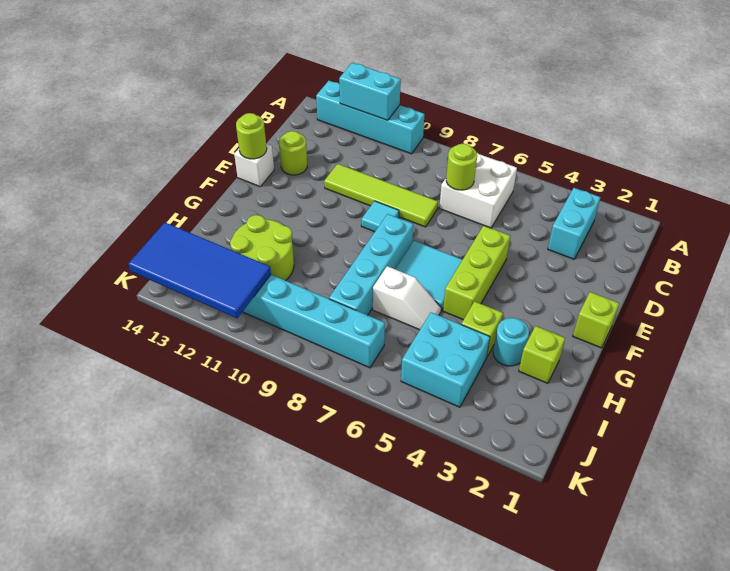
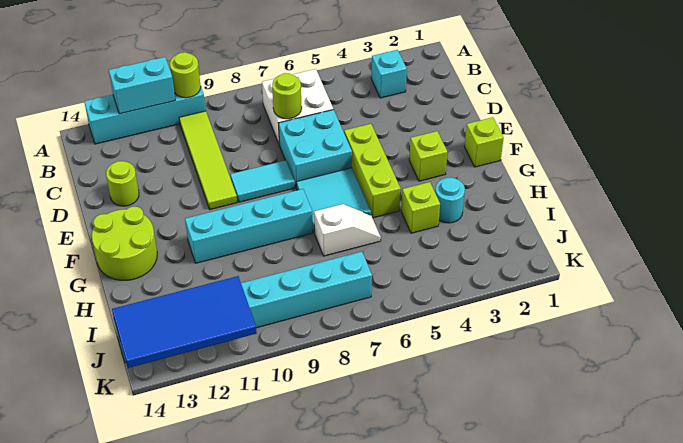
cyan brick B3:C3 level 1 -> cyan brick B3 level 1
lime tile D8:D11 level 1 -> lime tile B10:E10 level 1
cyan tile E9 level 1 -> cyan tile E8:E9 level 1
white brick E14 level 1 -> none
lime round brick E14 level 2 -> lime round brick A10 level 2
cyan brick F8:I8 level 1 -> cyan brick G8:G11 level 1
lime brick H2 level 1 -> lime brick F3 level 1
lime round brick H11:I12 level 1 -> lime round brick F13:G14 level 1
cyan brick I4:J5 level 1 -> cyan brick D6:E7 level 1

